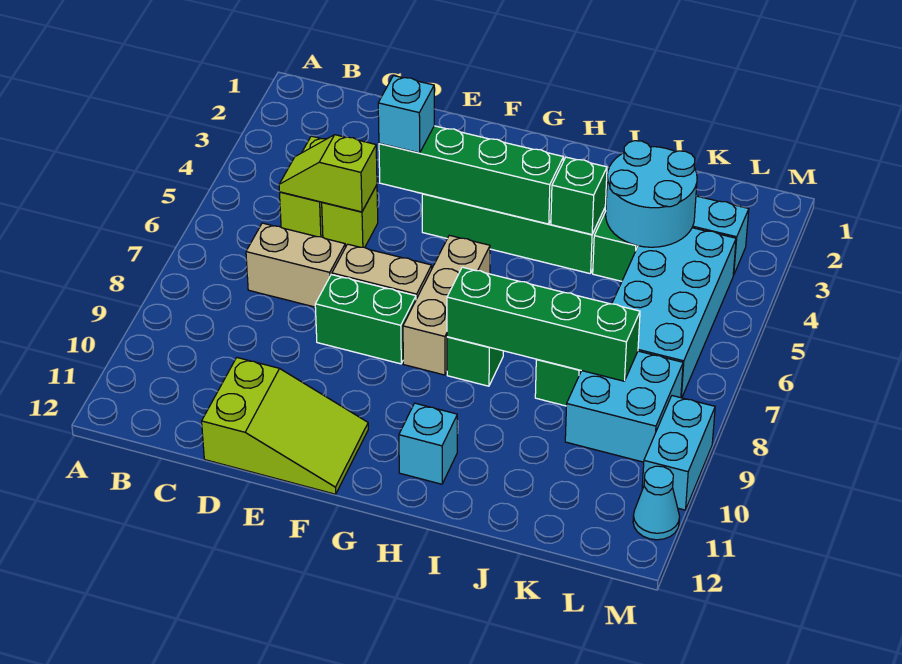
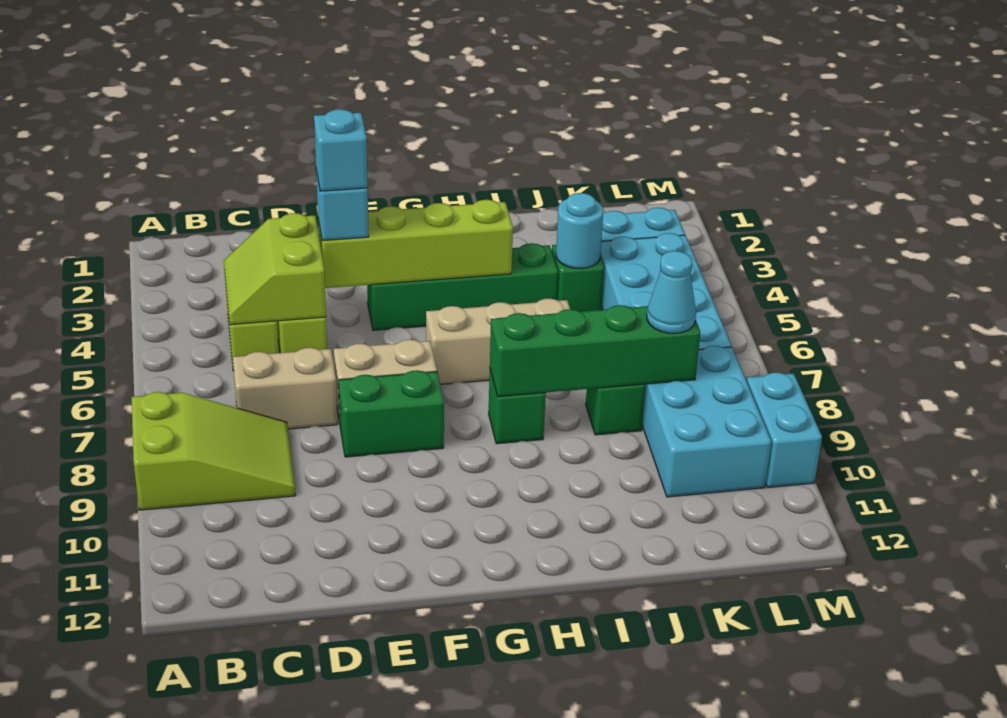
lime slope C5:D5 level 2 top D -> lime slope C4:D5 level 2 top D
lime slope D11:F12 level 1 top D -> lime slope A8:C9 level 1 top A
green brick E4:H4 level 2 -> lime brick E4:H4 level 2
tan brick G6:G8 level 1 -> tan brick G6:I6 level 1
cyan brick H11 level 1 -> cyan brick E4 level 4
green brick I4 level 2 -> none
cyan round brick J3:K4 level 2 -> cyan round brick J4 level 2
cyan brick K8:L9 level 1 -> cyan brick K8:L10 level 1
cyan cone M11 level 1 -> cyan cone K8 level 3

